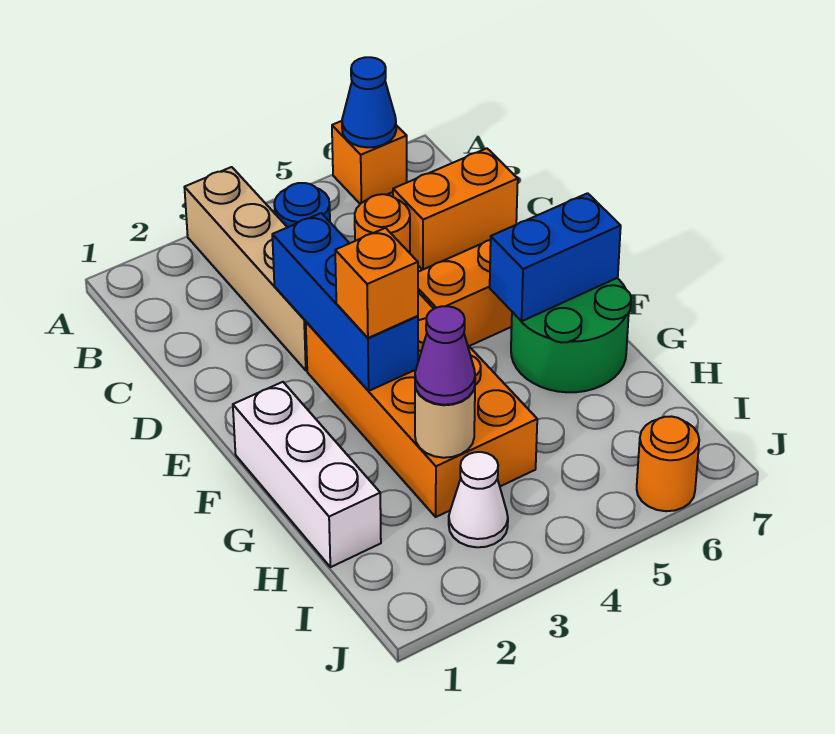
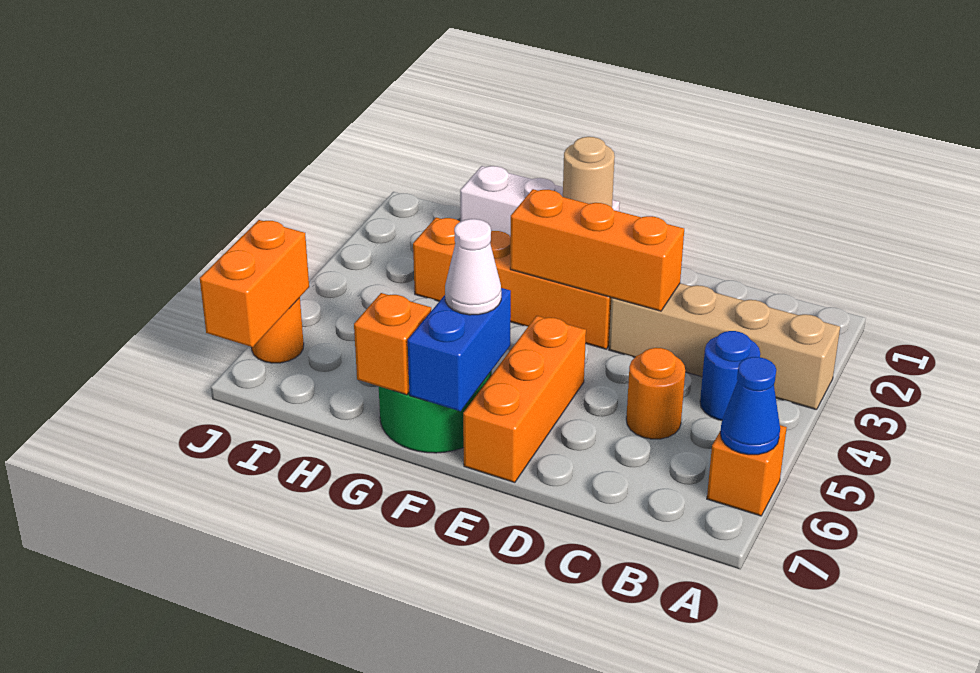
orange brick C6:C7 level 1 -> orange brick J6:J7 level 2
blue brick D3:F3 level 2 -> orange brick D3:F3 level 2
orange brick E3:H4 level 1 -> orange brick E3:H3 level 1
orange brick F3 level 3 -> orange brick G7 level 2
tan round brick H3 level 2 -> tan round brick F1 level 2
purple cone H3 level 3 -> none
white cone I3 level 1 -> white cone F6 level 3

